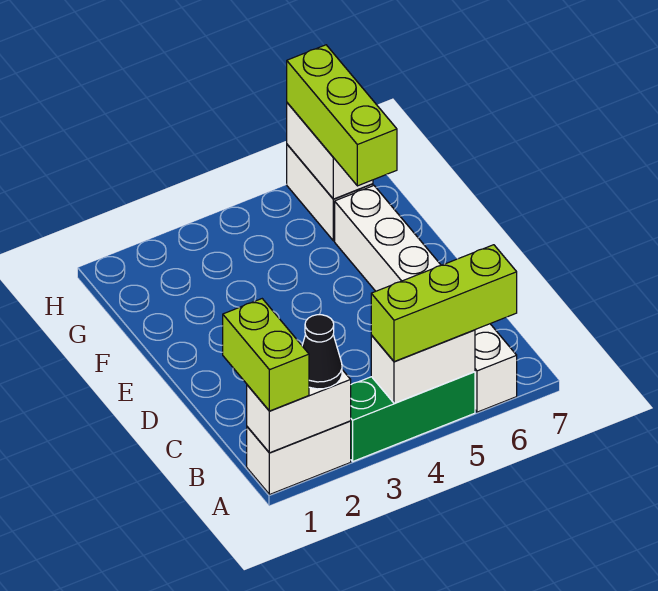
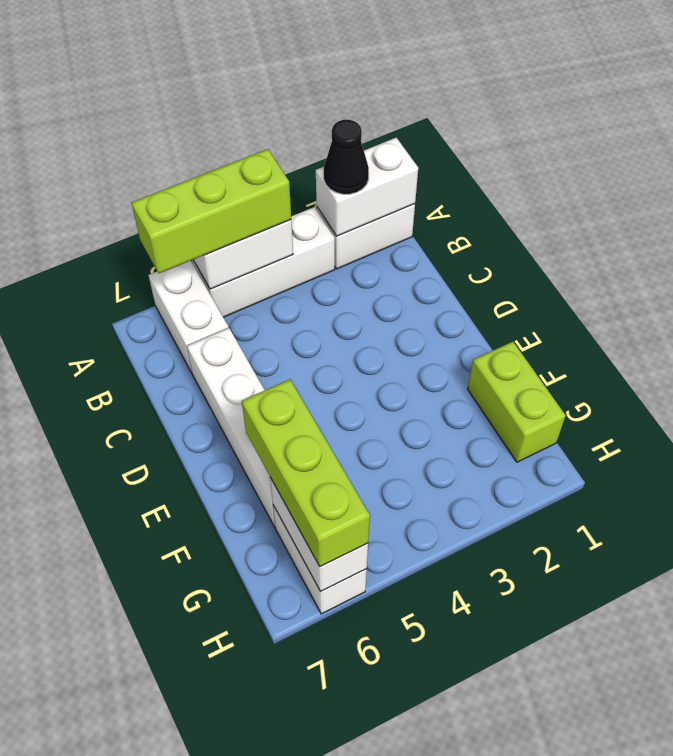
lime brick A1:B1 level 3 -> lime brick F1:G1 level 1
green brick A3:A5 level 1 -> white brick A3:A5 level 1

